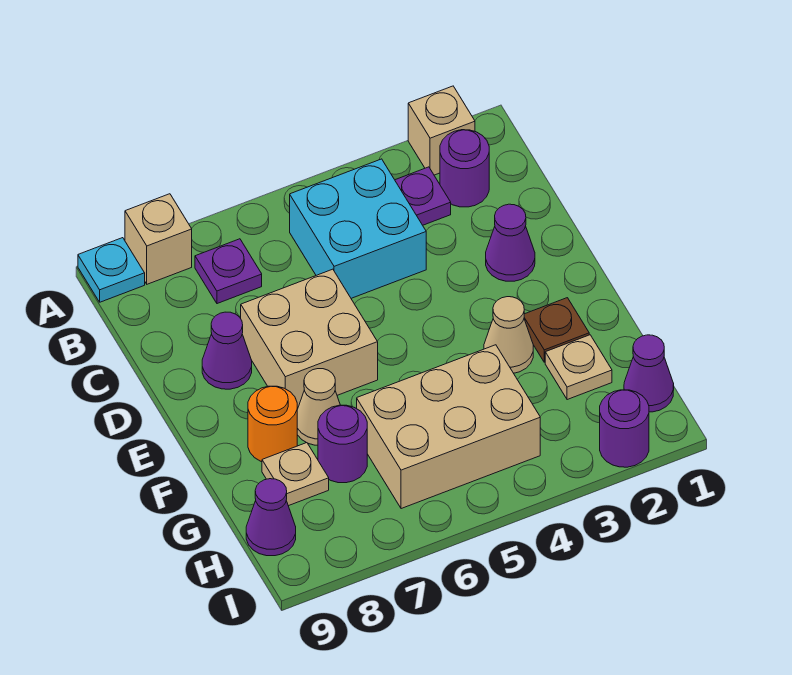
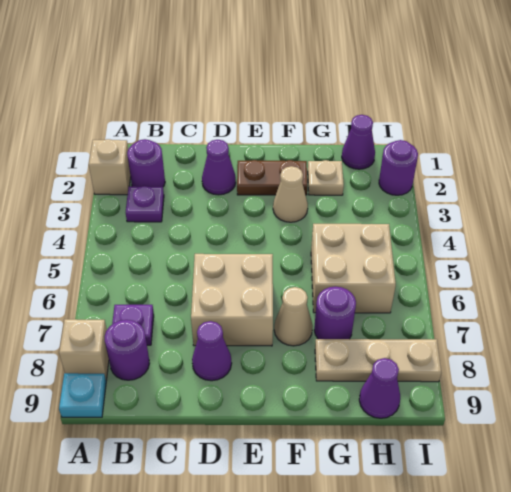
cyan brick B4:C5 level 1 -> none
none -> purple round brick B8 level 1
brown plate F2 level 1 -> brown plate E2:F2 level 1
orange round brick F8 level 1 -> none
tan brick G4:H6 level 1 -> tan brick G5:H6 level 1
tan plate G8 level 1 -> tan plate G8:I8 level 1

